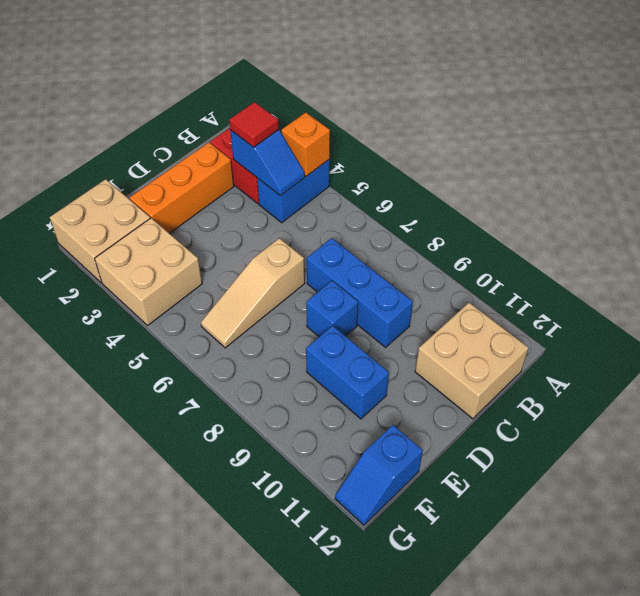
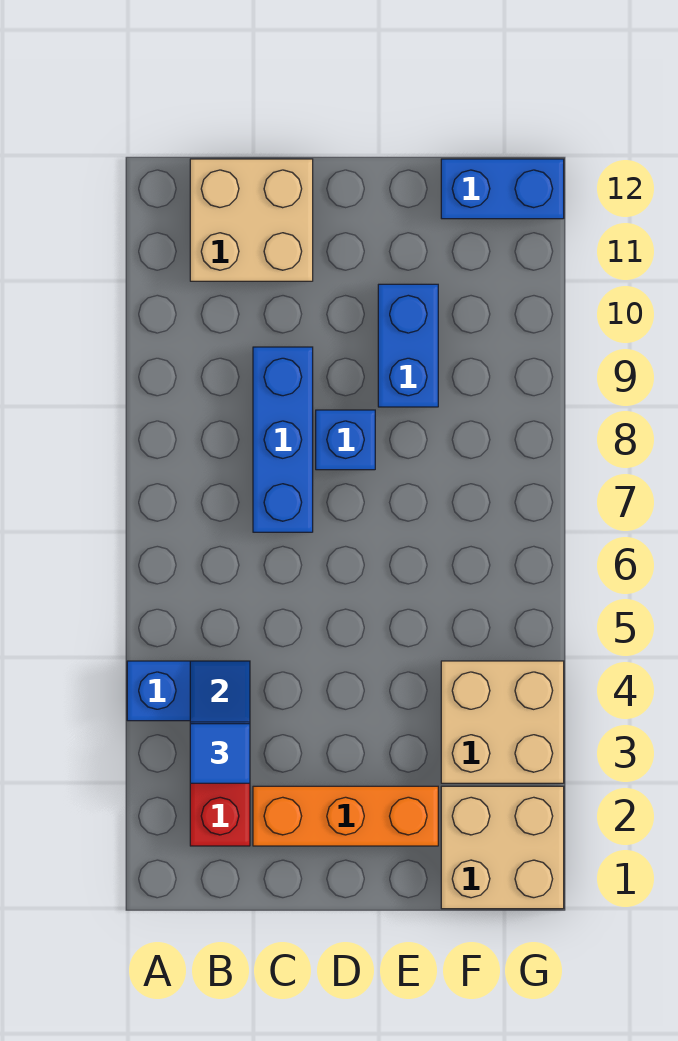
orange brick A4 level 2 -> none
red tile B3 level 3 -> blue tile B3 level 3
tan slope D6:F6 level 1 top D -> none
blue slope F12:G12 level 1 top F -> blue brick F12:G12 level 1

